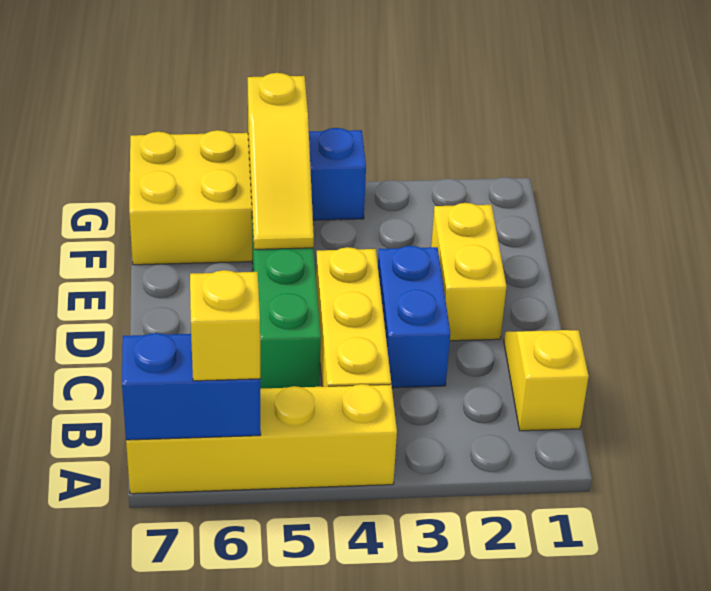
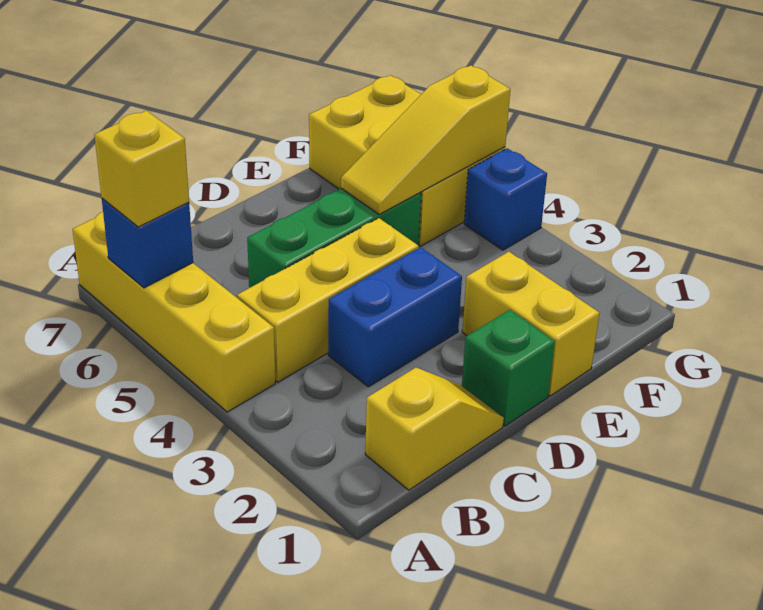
blue brick A6:A7 level 2 -> blue brick A6 level 2
none -> green brick D1 level 1
yellow brick D2:E2 level 1 -> yellow brick E1:E2 level 1

